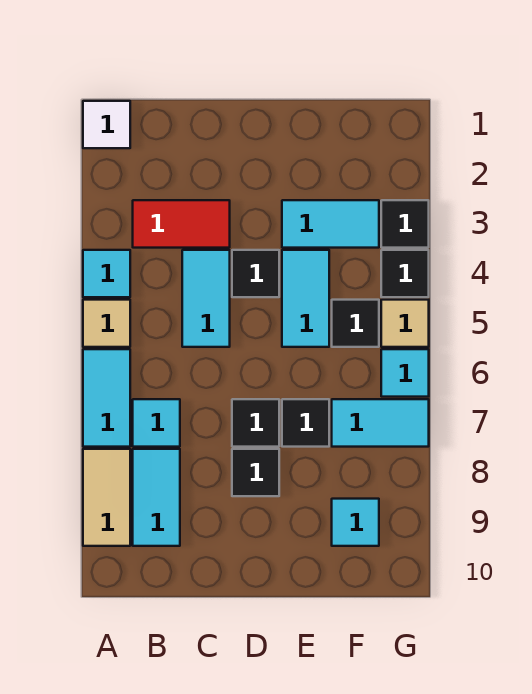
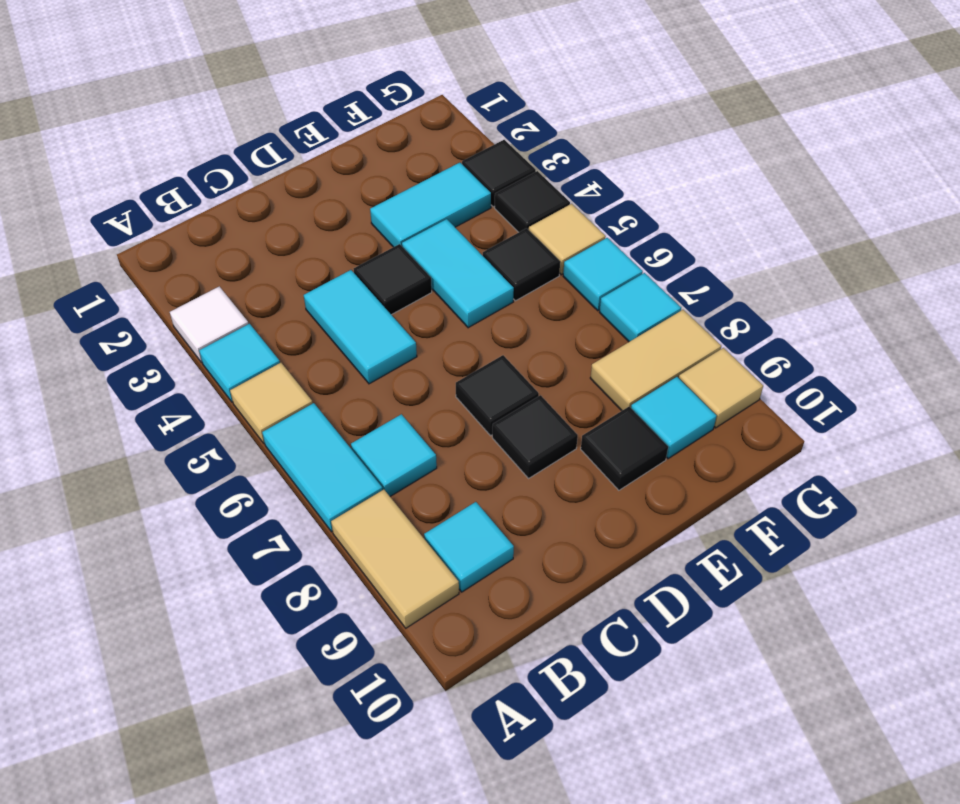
white tile A1 level 1 -> white tile A3 level 1
red tile B3:C3 level 1 -> none
cyan tile B8:B9 level 1 -> cyan tile B9 level 1
black tile E7 level 1 -> black tile E9 level 1
cyan tile F7:G7 level 1 -> cyan tile G7 level 1
none -> tan tile F8:G8 level 1
none -> tan tile G9 level 1

